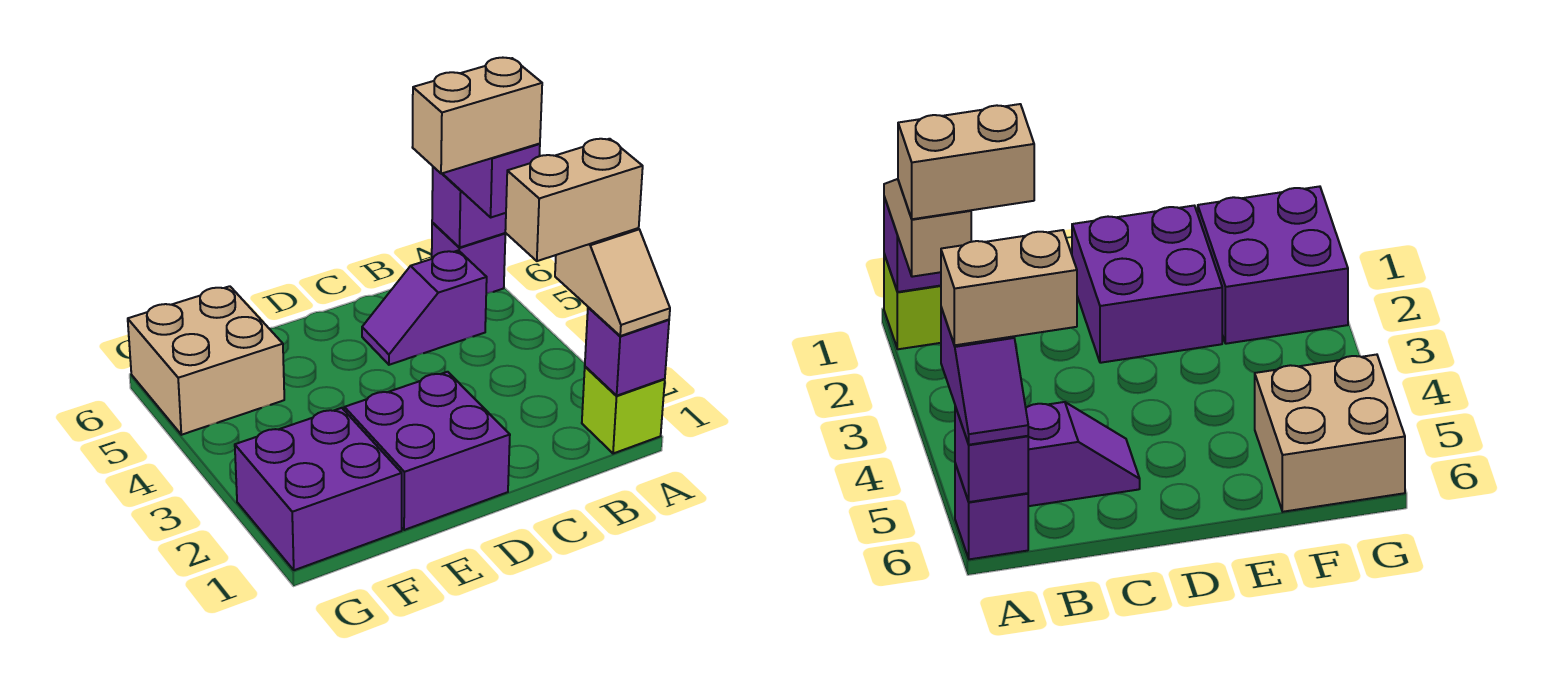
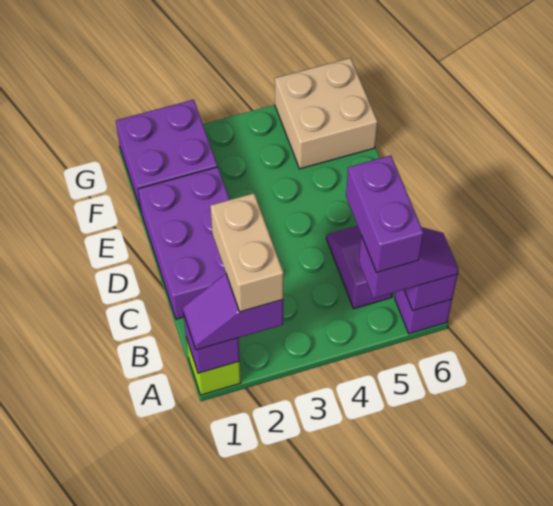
tan slope A1:A2 level 3 top 2 -> purple slope A1:A2 level 3 top 2
tan brick A5:B5 level 4 -> purple brick A5:B5 level 4
purple brick D1:E2 level 1 -> purple brick C1:E2 level 1

